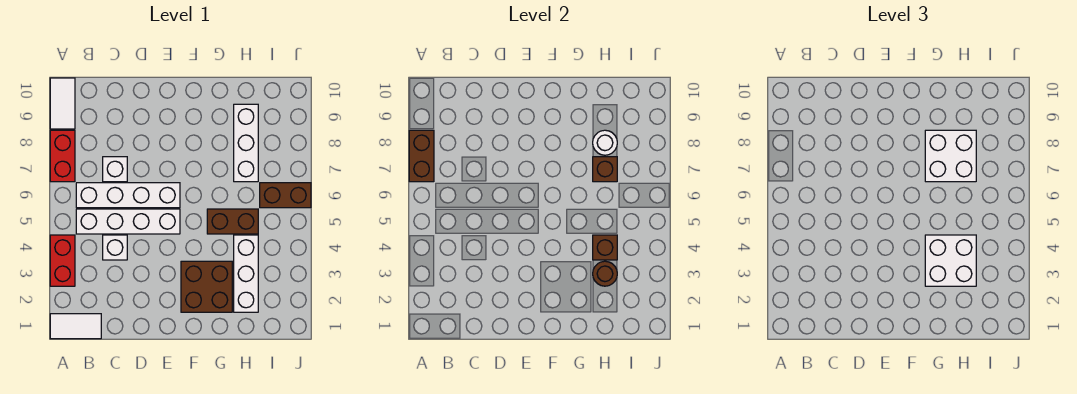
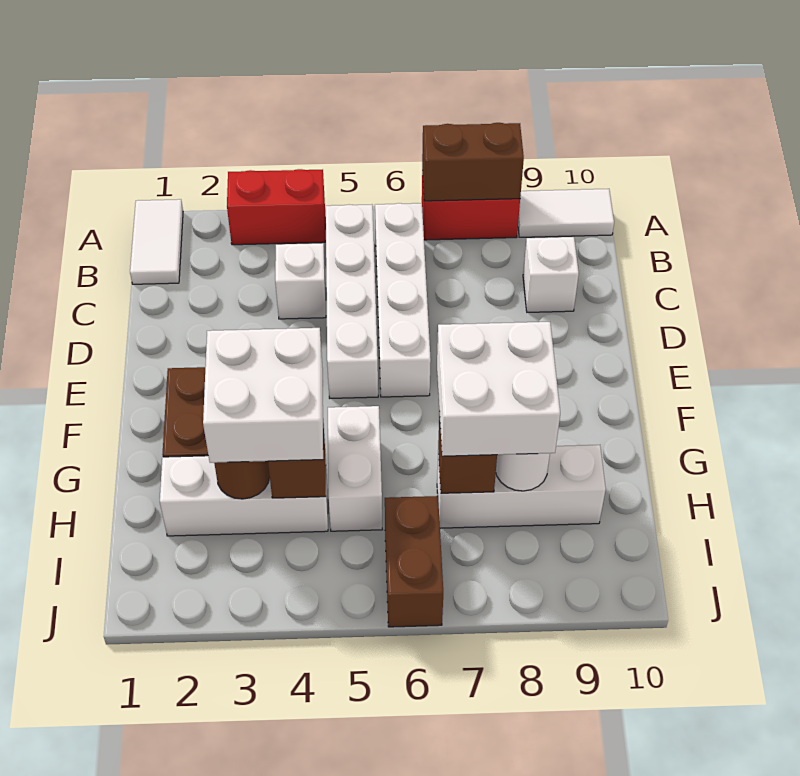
white brick C7 level 1 -> white brick C9 level 1
brown brick G5:H5 level 1 -> white brick G5:H5 level 1

